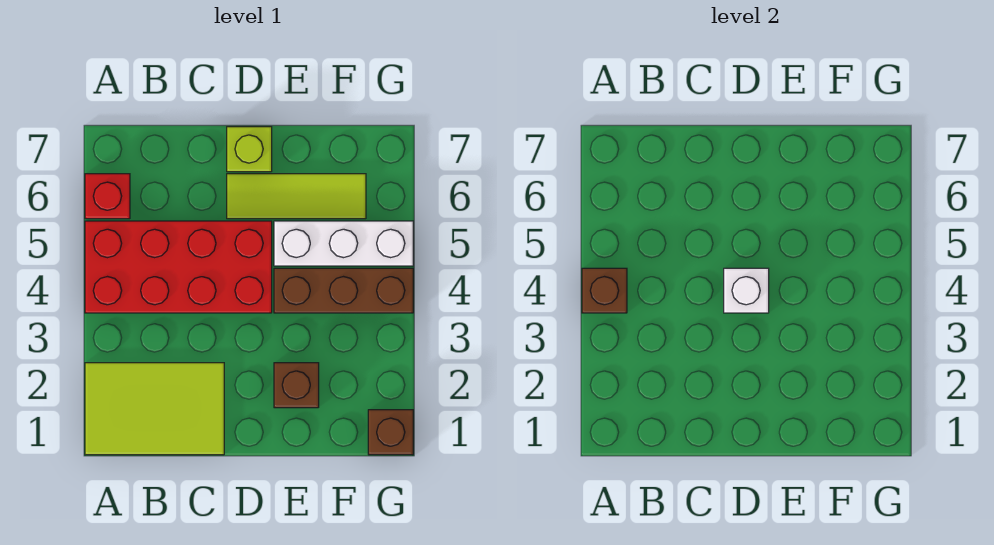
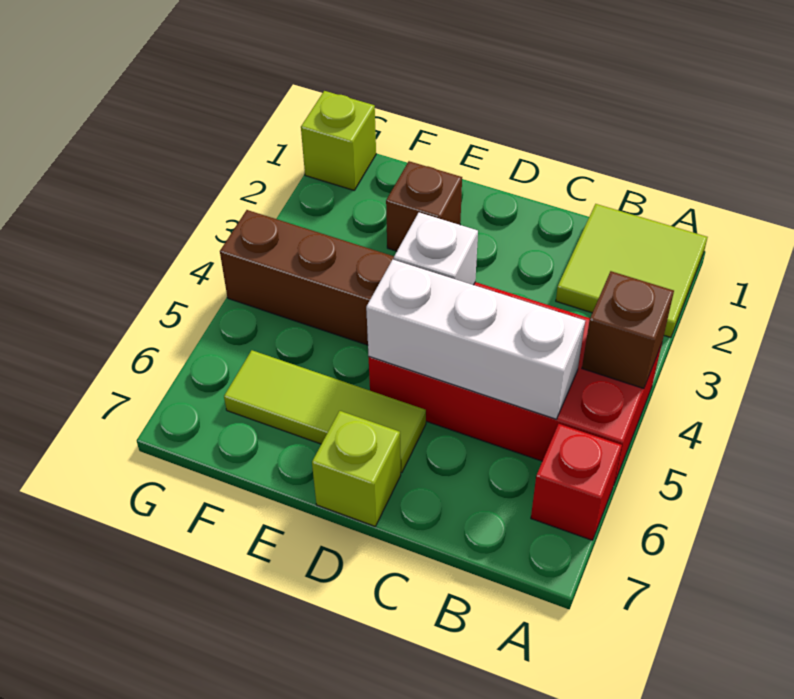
lime tile A1:C2 level 1 -> lime tile A1:B2 level 1
white brick E5:G5 level 1 -> white brick B5:D5 level 2
brown brick G1 level 1 -> lime brick G1 level 1

